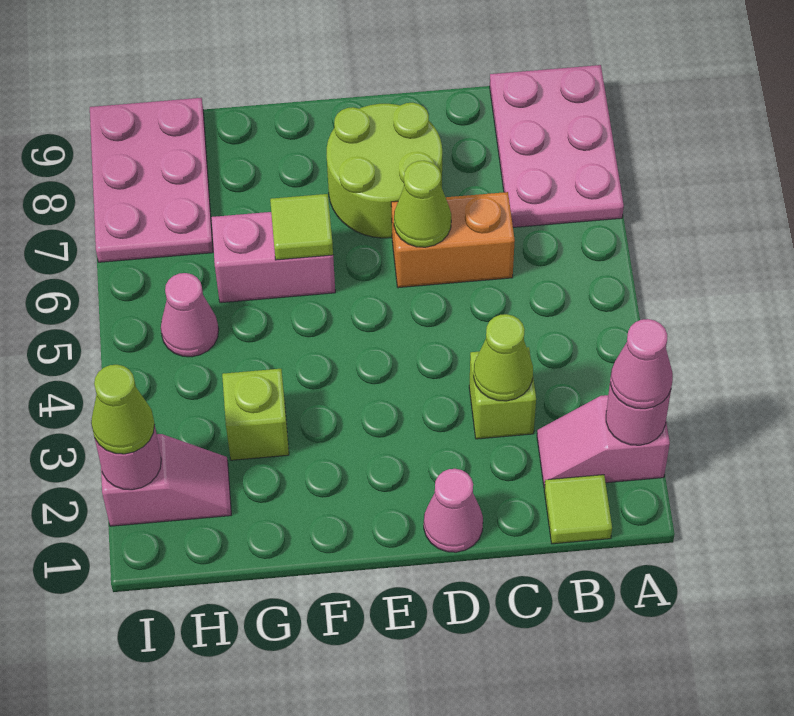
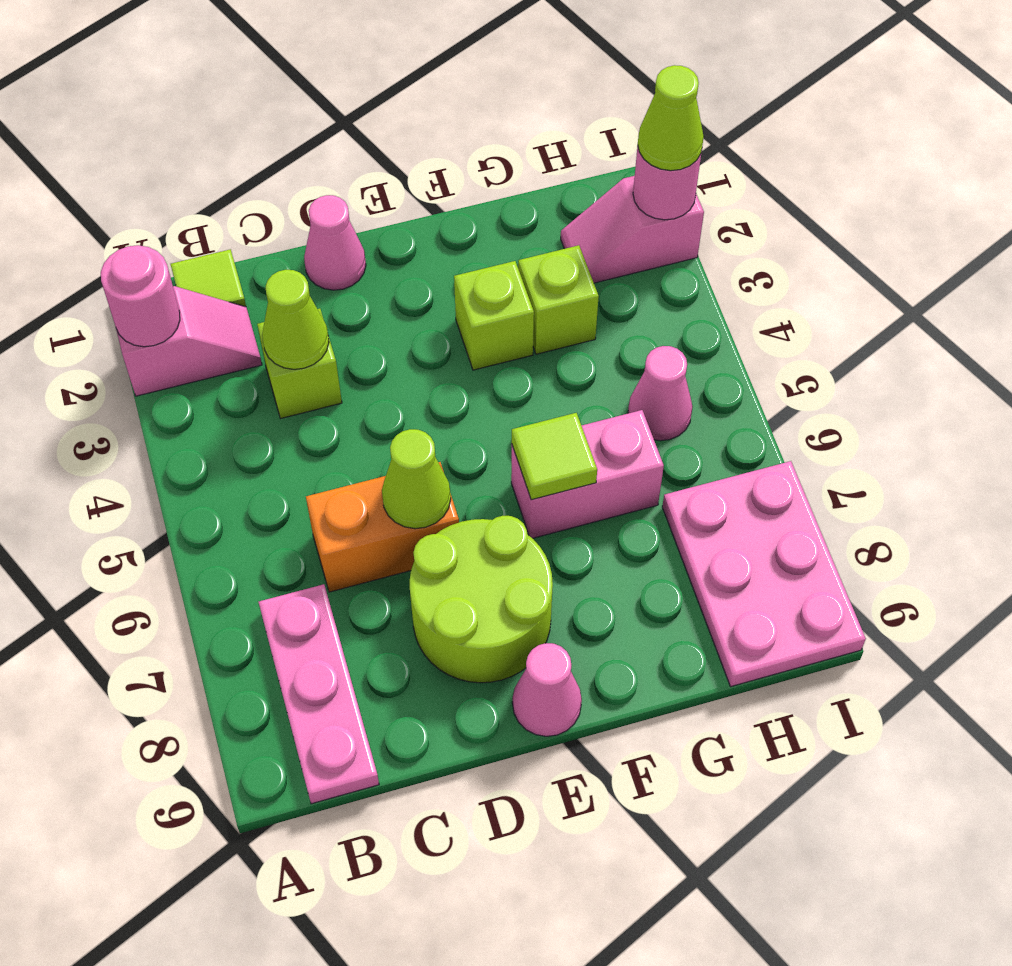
pink cone A2 level 3 -> pink cone E9 level 1
pink plate A7:B9 level 1 -> pink plate B7:B9 level 1
none -> lime brick F3 level 1

